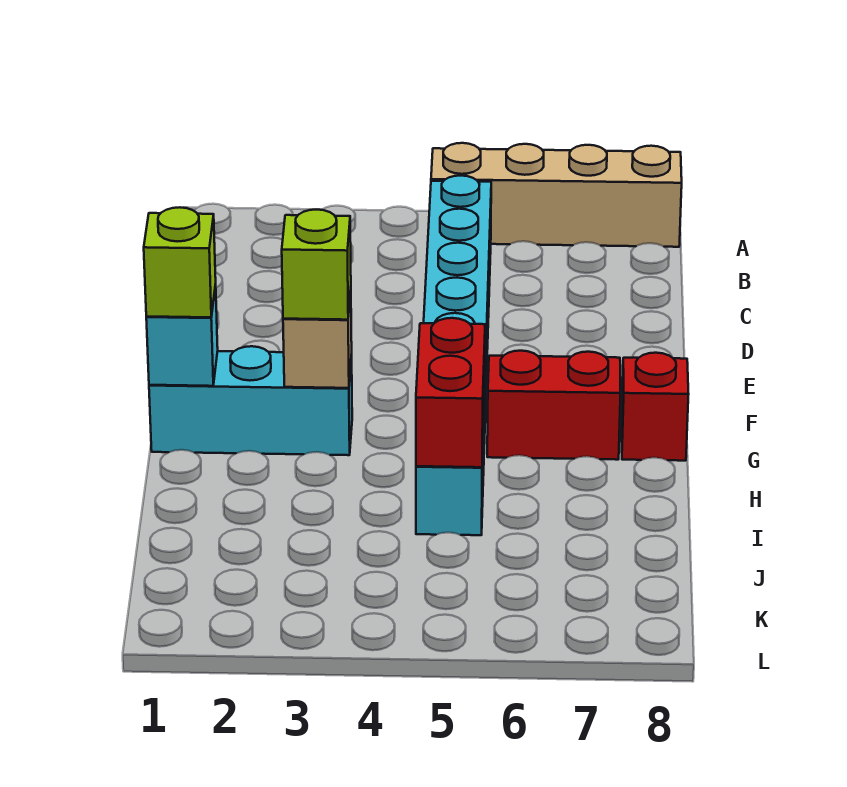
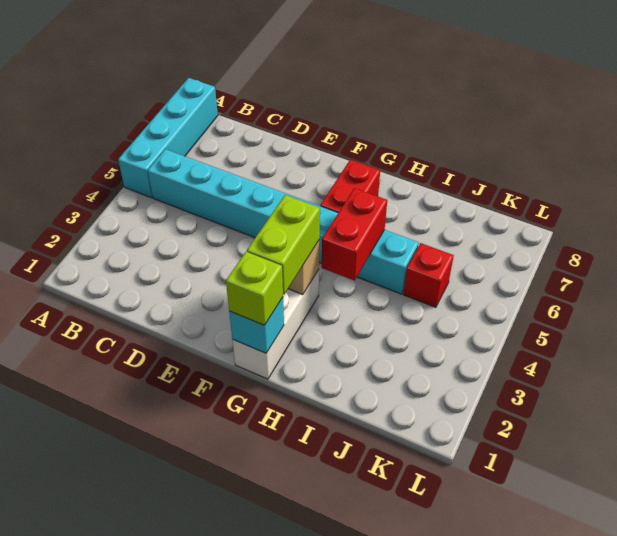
tan brick A5:A8 level 1 -> cyan brick A5:A8 level 1
cyan brick G1:G3 level 1 -> white brick G1:G3 level 1
lime brick G3 level 3 -> lime brick G2:G3 level 3
red brick G8 level 1 -> red brick J5 level 1
red brick H5:I5 level 2 -> red brick H4:H5 level 2

